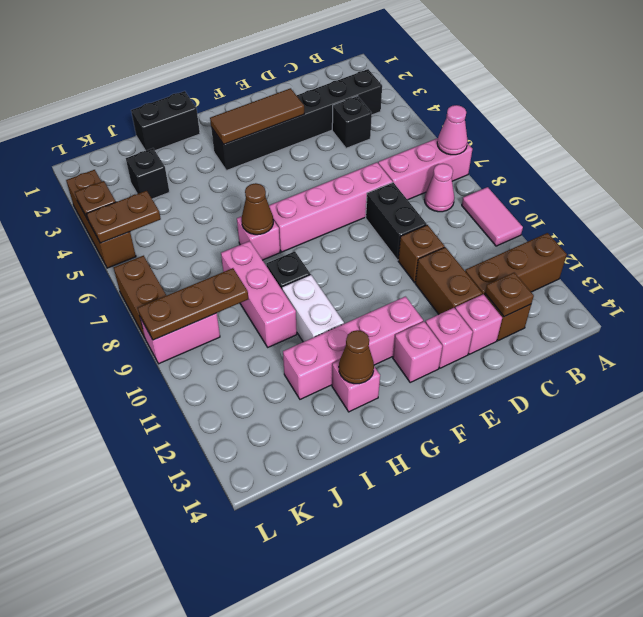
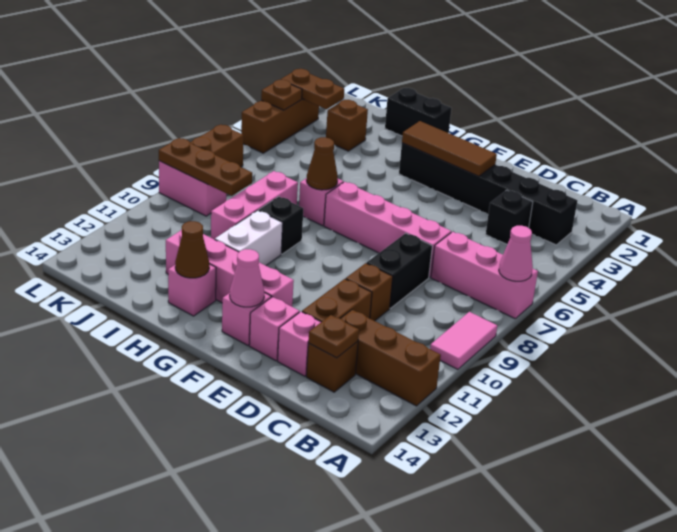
pink cone B8 level 1 -> pink cone F13 level 2
black brick J3 level 1 -> brown brick J3 level 1
brown plate K5:L5 level 2 -> brown plate K3:L3 level 2

